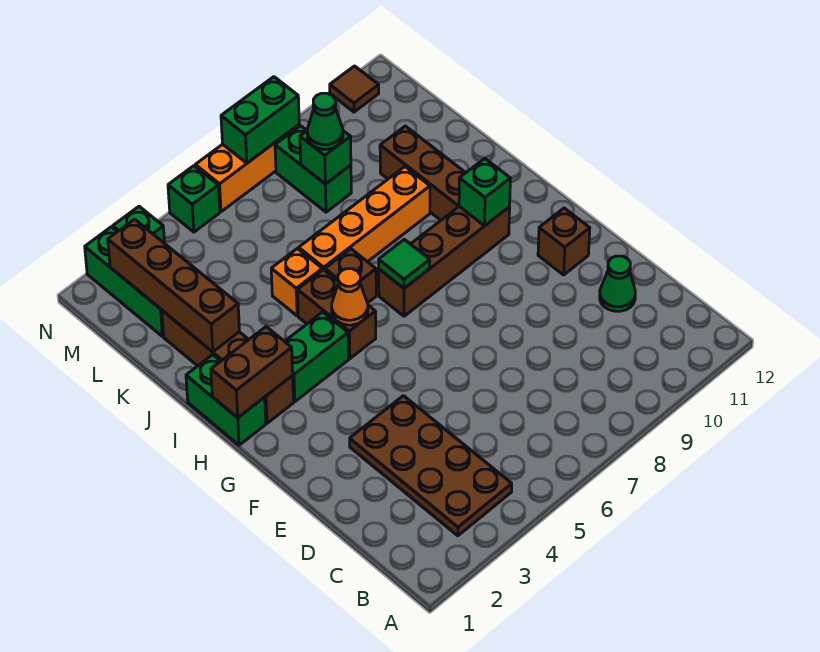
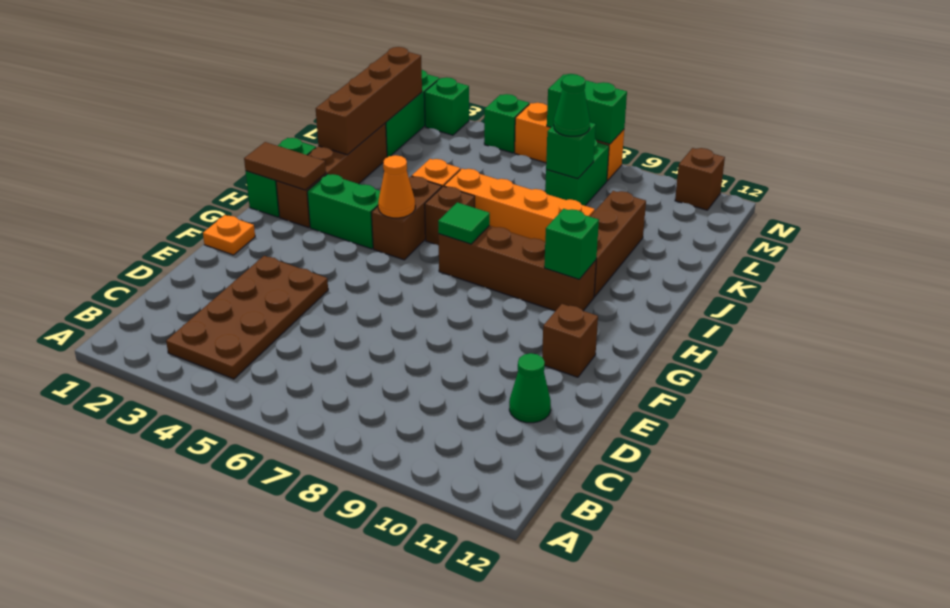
none -> orange plate F1 level 1
brown brick H1:H2 level 2 -> brown tile H1:H2 level 2
brown tile N11 level 1 -> brown brick N11 level 1

